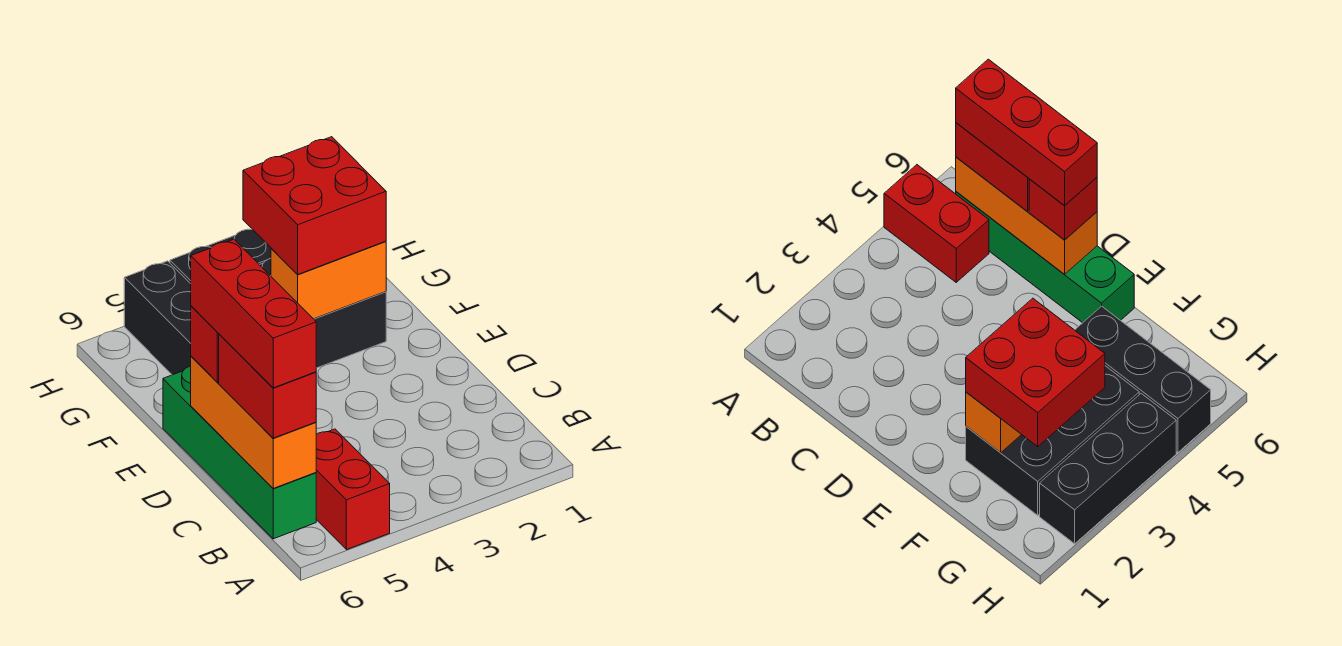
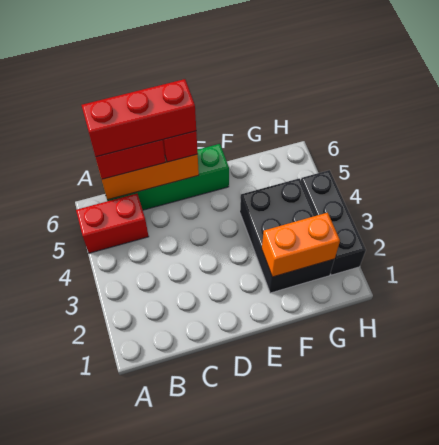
orange brick F2:F3 level 2 -> orange brick F2:G2 level 2
red brick F2:G3 level 3 -> none
black brick F5:H5 level 1 -> none

